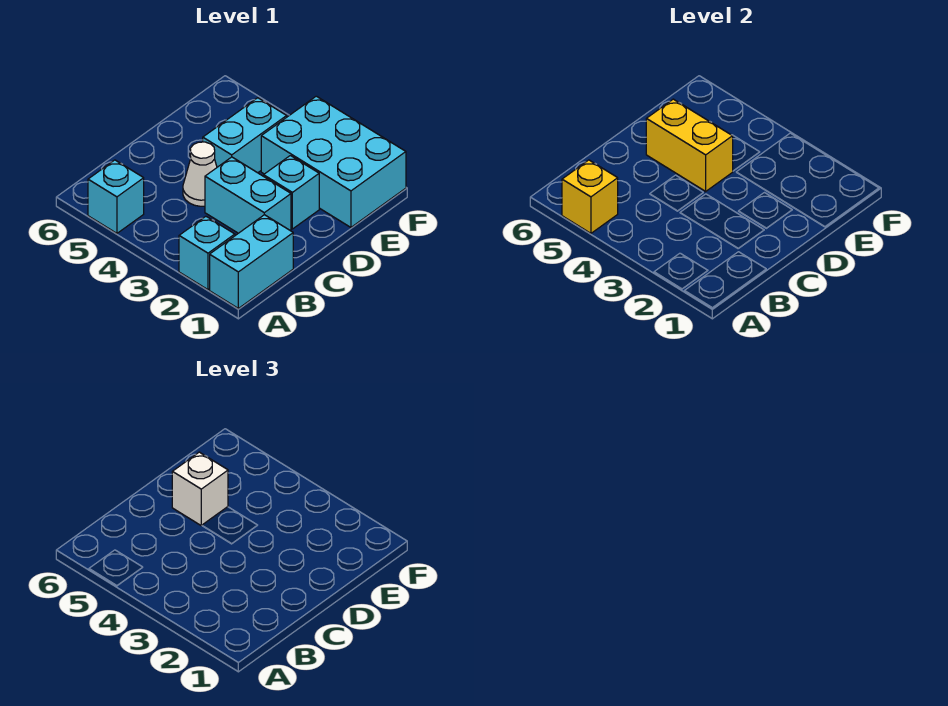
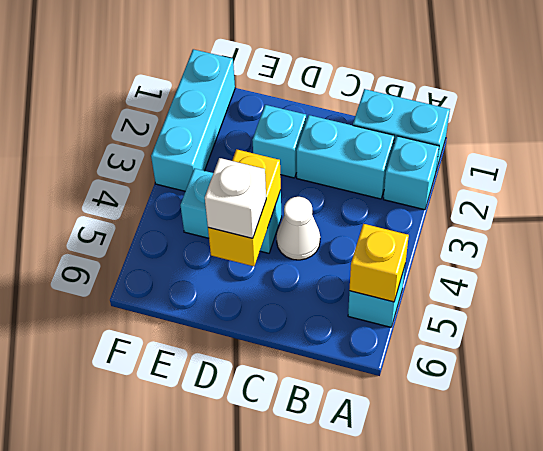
cyan brick C2:C3 level 1 -> cyan brick B2:C2 level 1
cyan brick E1:F3 level 1 -> cyan brick F1:F3 level 1

